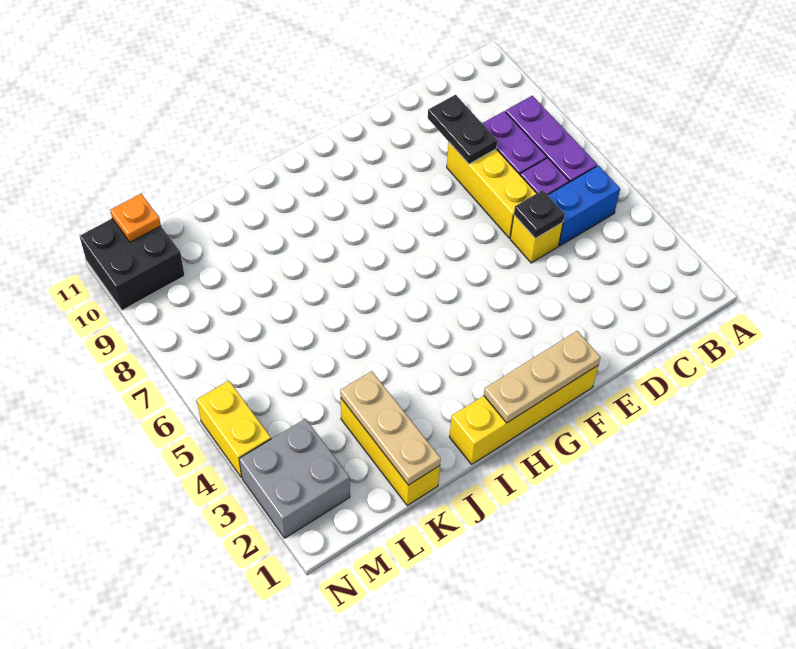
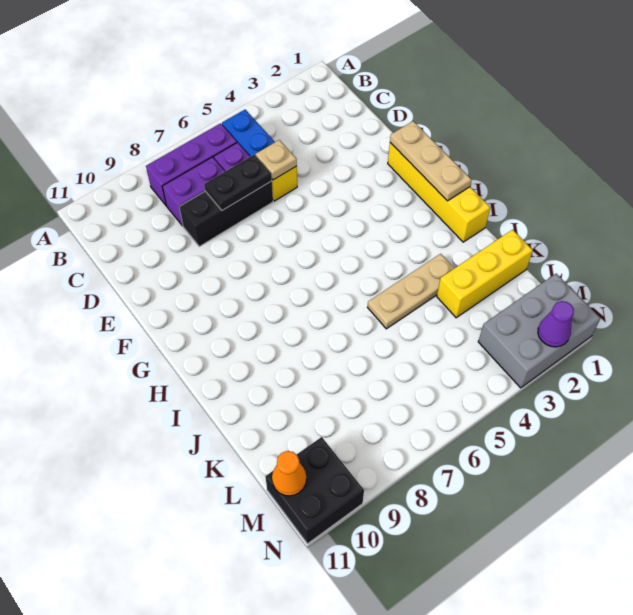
black plate D5 level 2 -> tan plate D5 level 2
yellow brick D6:D8 level 1 -> black brick D6:D8 level 1
black plate D8:D9 level 2 -> black plate D6:D7 level 2
tan plate K1:K3 level 2 -> tan plate J3:J5 level 1
grey brick M2:N3 level 1 -> grey brick M1:N3 level 1
orange plate M11 level 2 -> orange cone M11 level 2
none -> purple cone N2 level 2
yellow brick N4:N5 level 1 -> none

